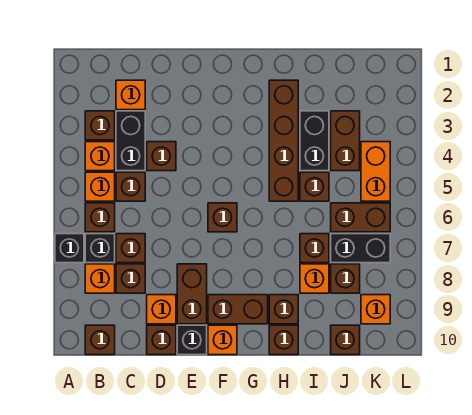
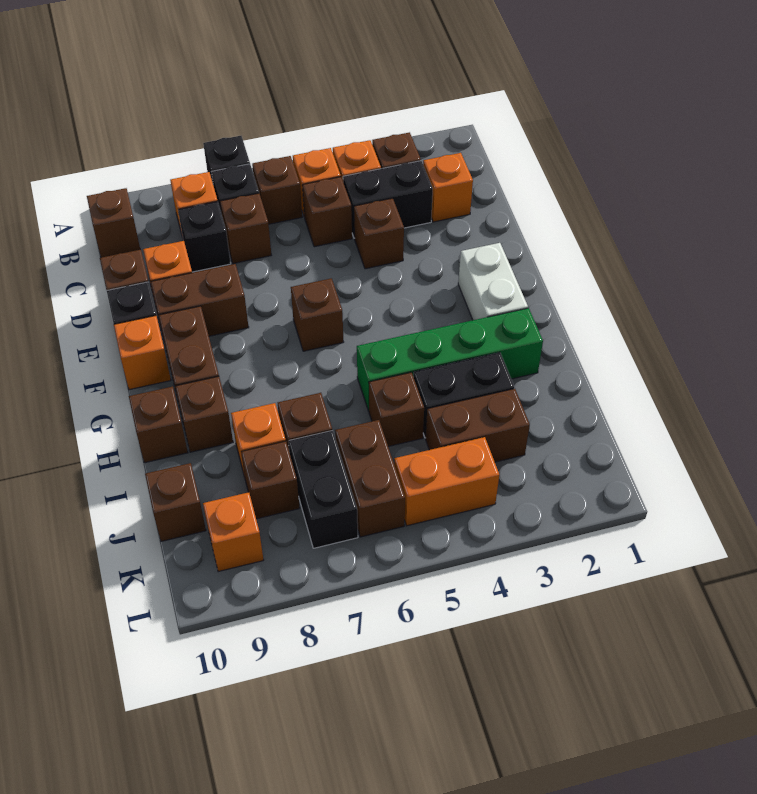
brown brick C8 level 1 -> black brick C8 level 1
none -> white brick F2:G2 level 1
brown brick H2:H5 level 1 -> green brick H2:H5 level 1

